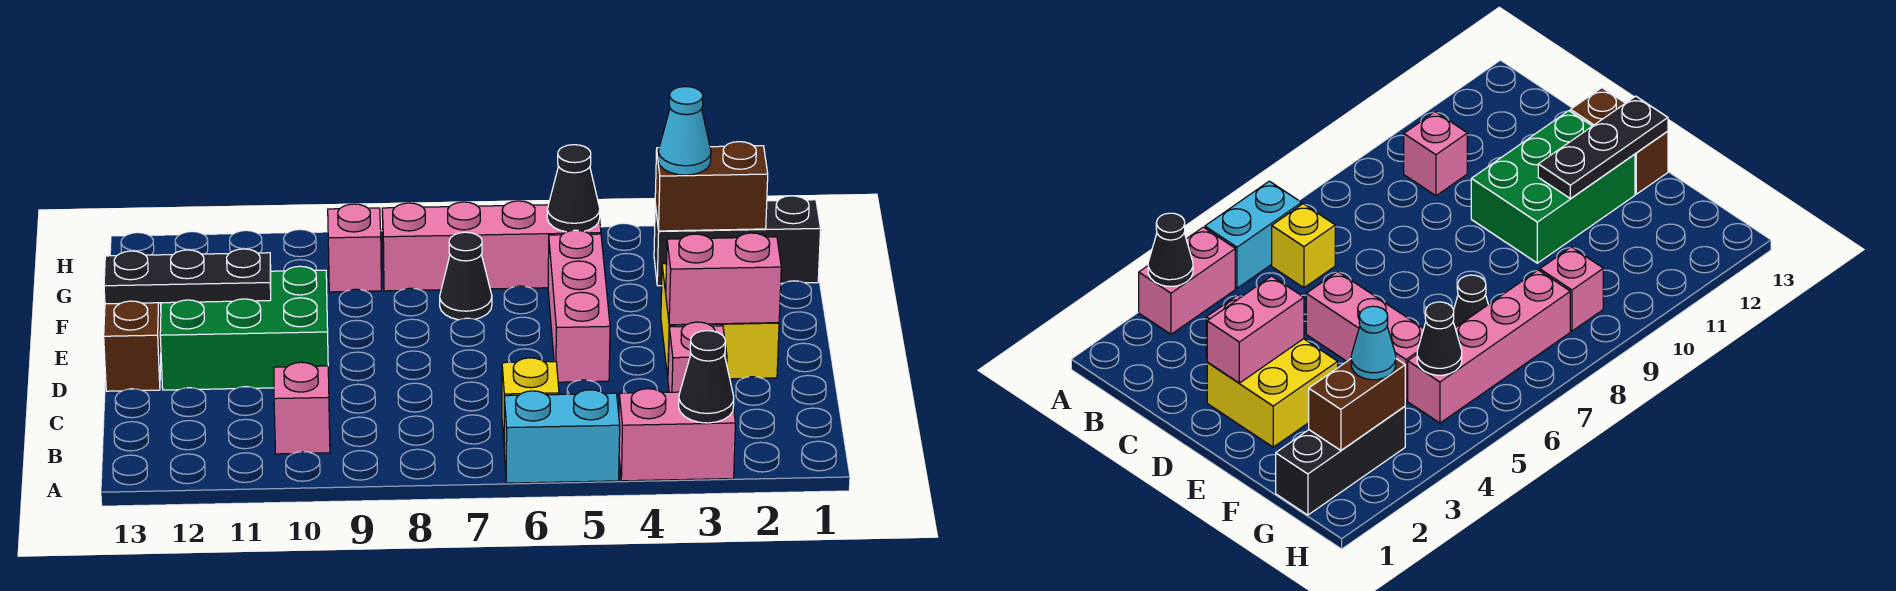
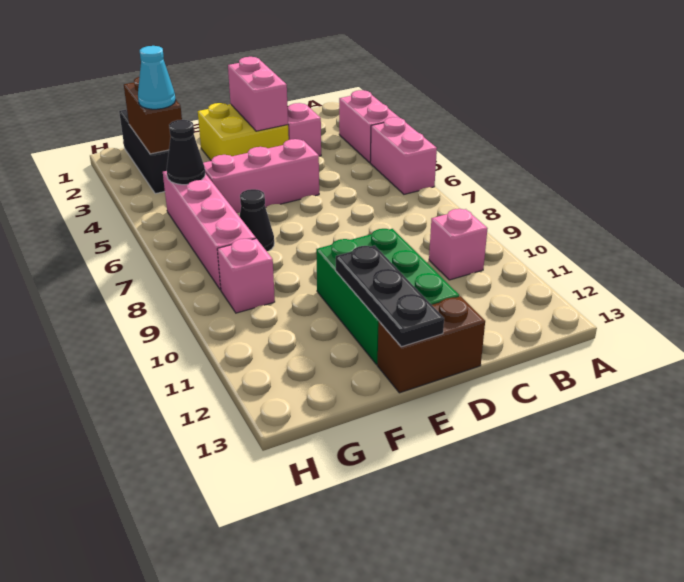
black cone A3 level 2 -> none
cyan brick A5:A6 level 1 -> pink brick A5:A6 level 1
yellow brick B6 level 1 -> none

